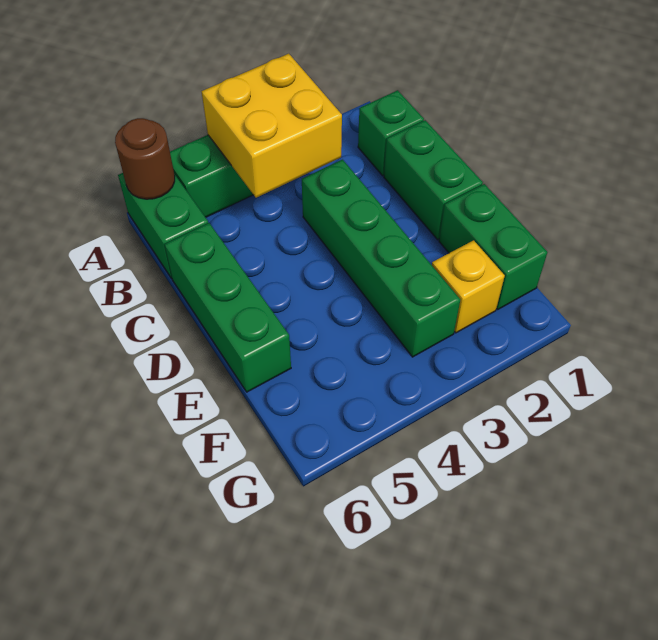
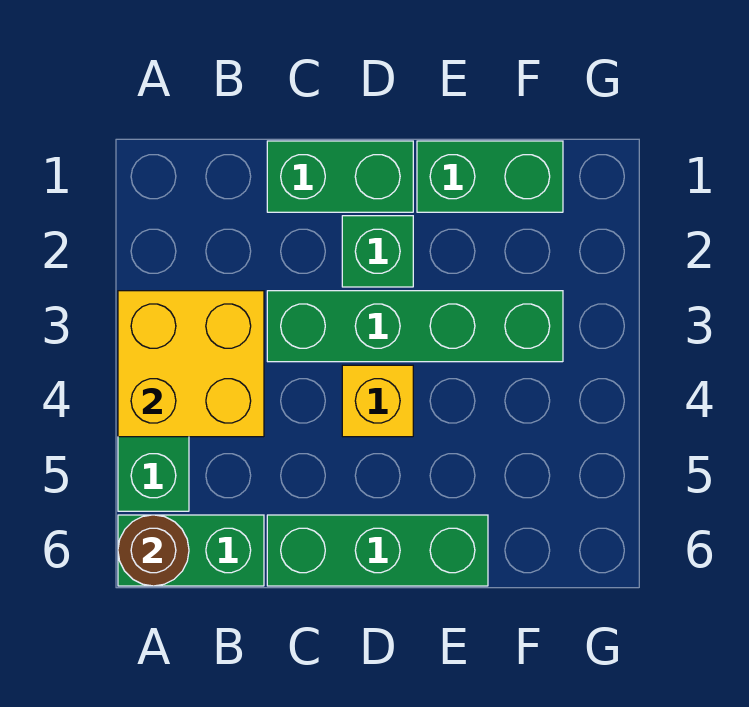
green brick B1 level 1 -> green brick D2 level 1
yellow brick F2 level 1 -> yellow brick D4 level 1

